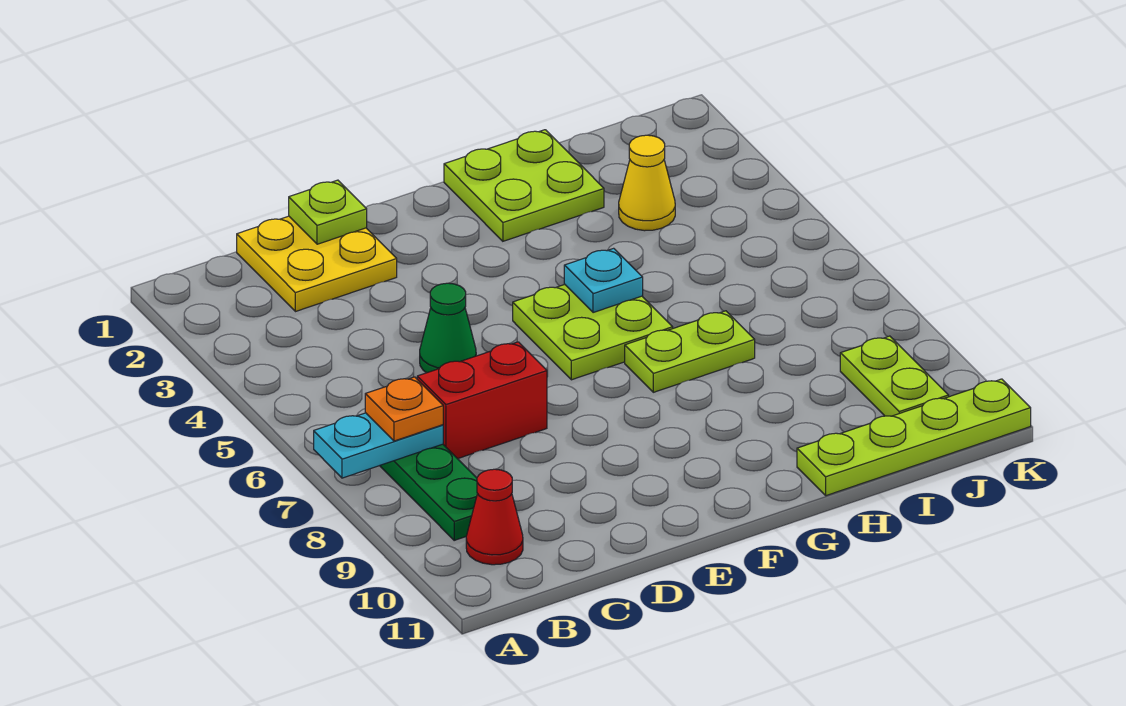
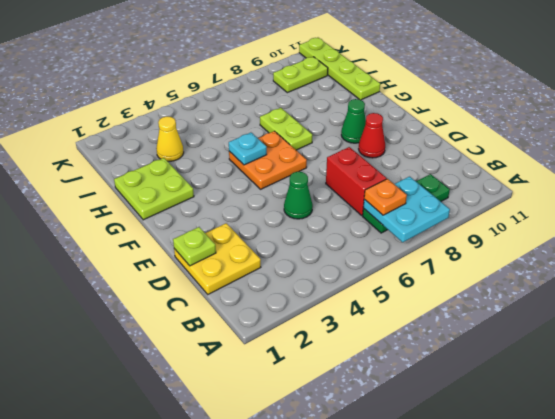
cyan plate A7:B7 level 2 -> cyan plate A7:B8 level 2
red cone B10 level 1 -> red cone E9 level 1
lime plate F5:G6 level 1 -> orange plate F5:G6 level 1
none -> green cone F9 level 1

